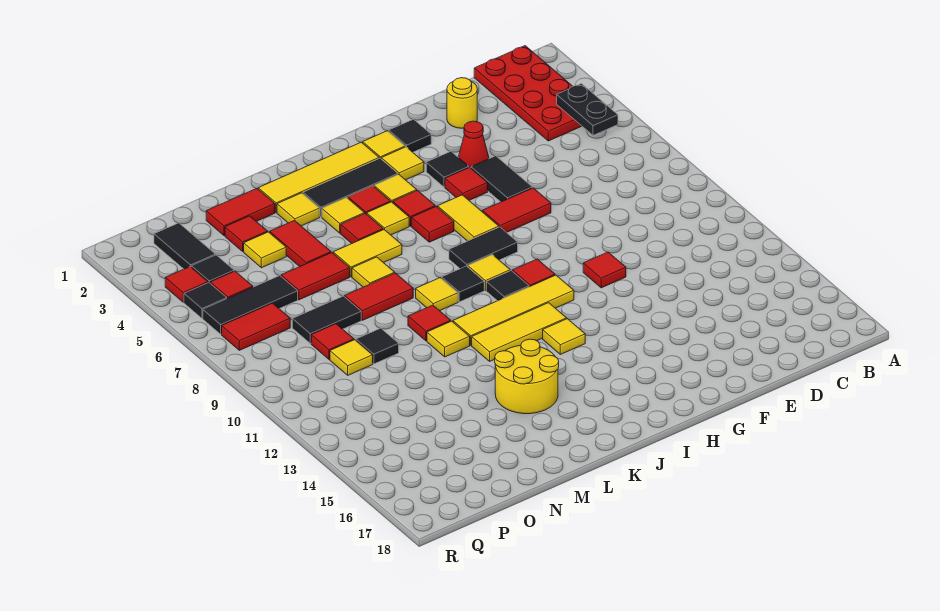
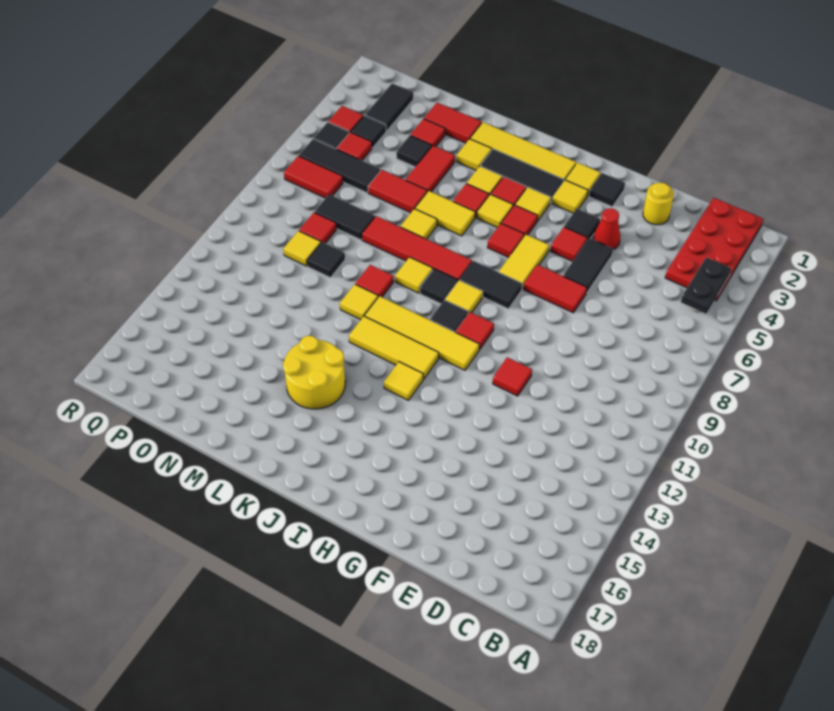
red tile L8:M8 level 1 -> red tile J8:M8 level 1
yellow tile N4 level 1 -> black tile N4 level 1

